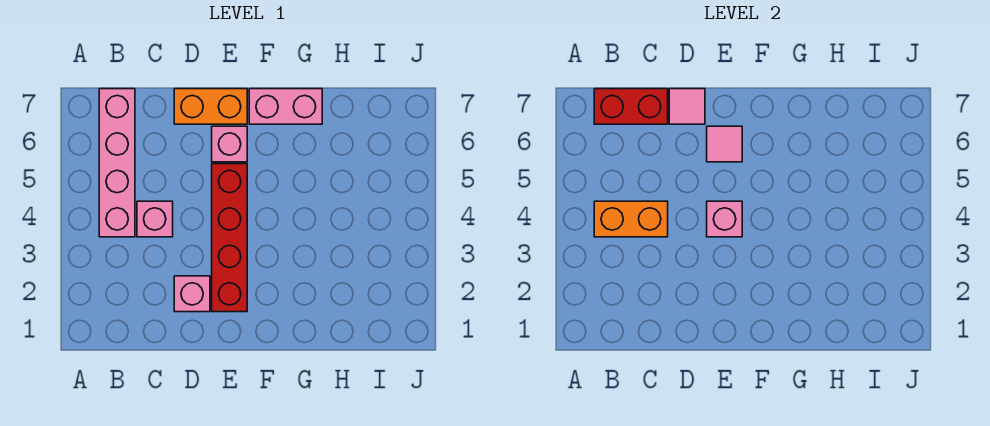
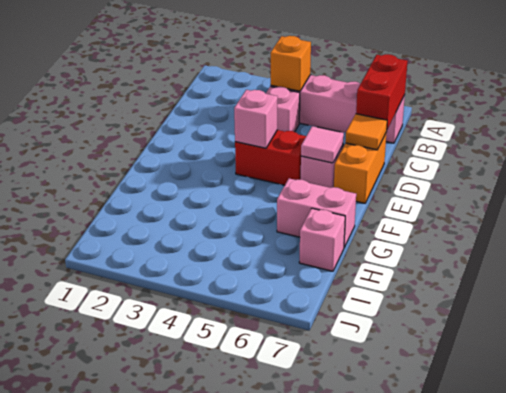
orange brick B4:C4 level 2 -> orange brick B4 level 2
pink brick D2 level 1 -> pink brick H7 level 1
pink tile D7 level 2 -> orange tile D7 level 2
red brick E2:E5 level 1 -> red brick E4:E5 level 1
pink brick F7:G7 level 1 -> pink brick G6:G7 level 1

